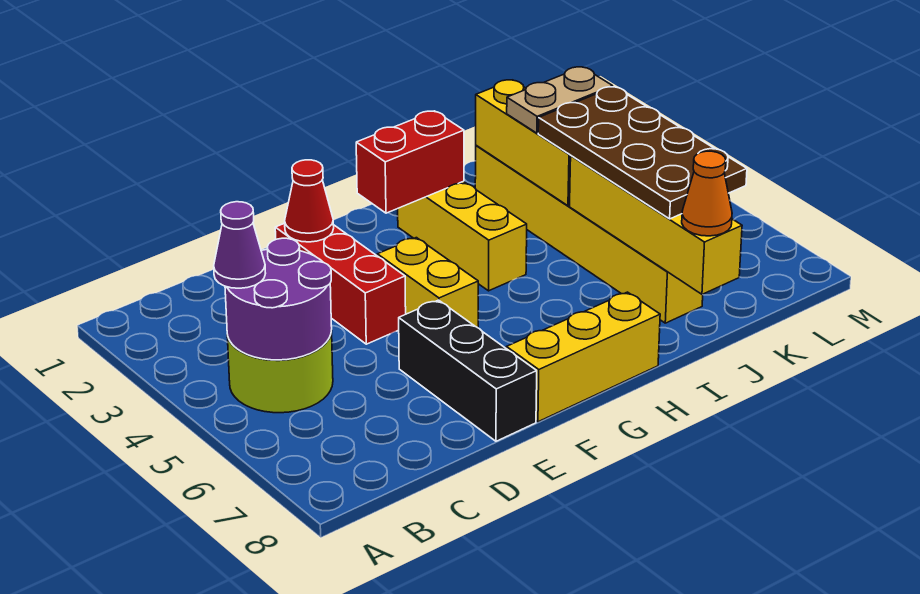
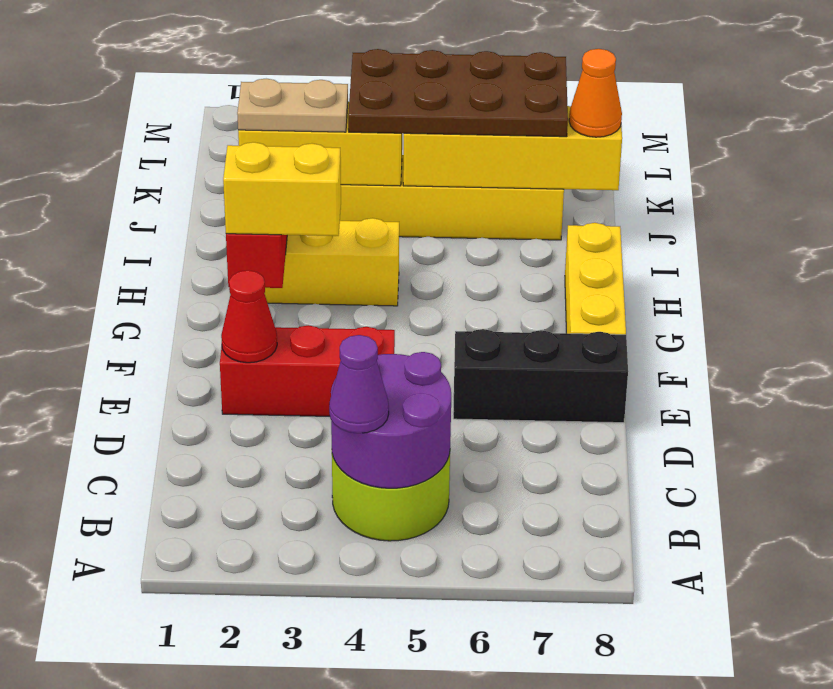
yellow brick F4:F5 level 1 -> yellow brick G2:G3 level 3
tan plate J3:K3 level 3 -> tan plate J2:J3 level 3

